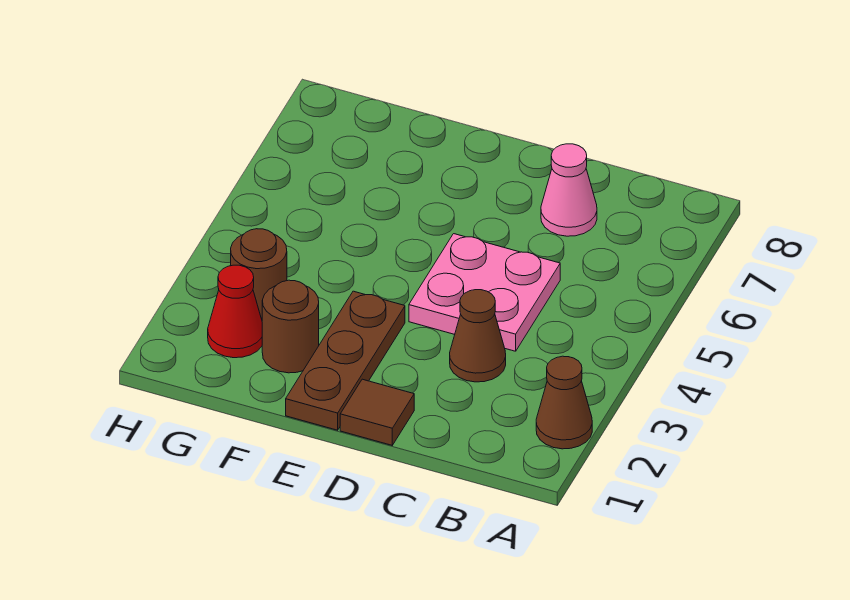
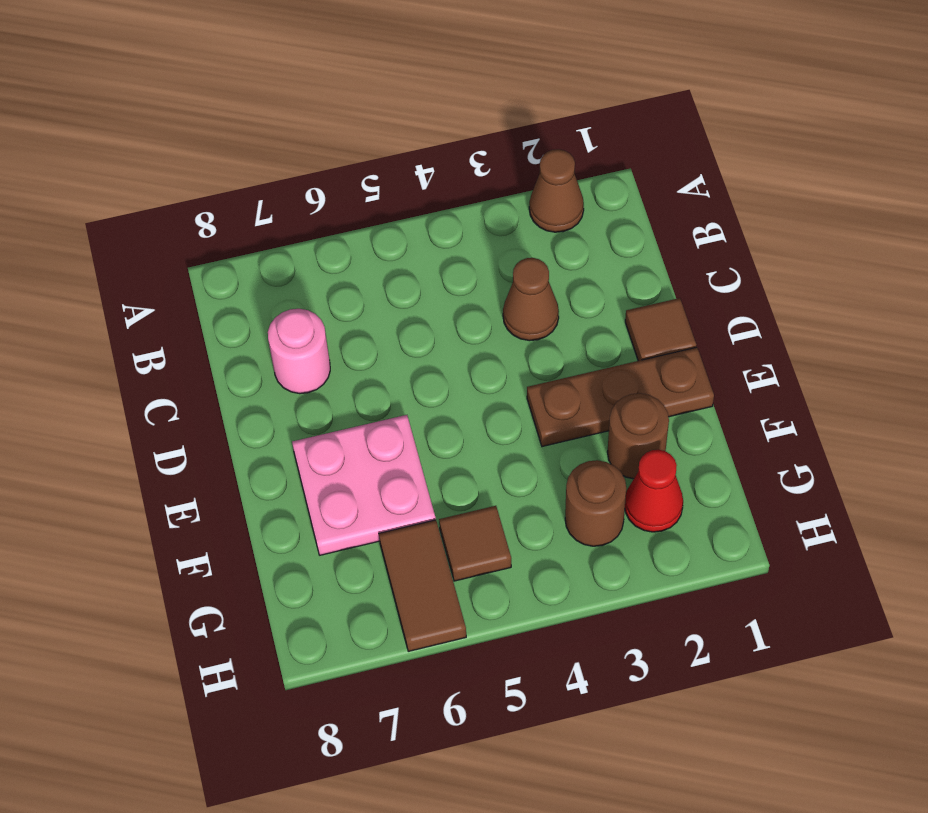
pink plate C4:D5 level 1 -> pink plate E6:F7 level 1
pink cone C7 level 1 -> pink round brick C7 level 1
none -> brown tile G5 level 1
none -> brown tile G6:H6 level 1

